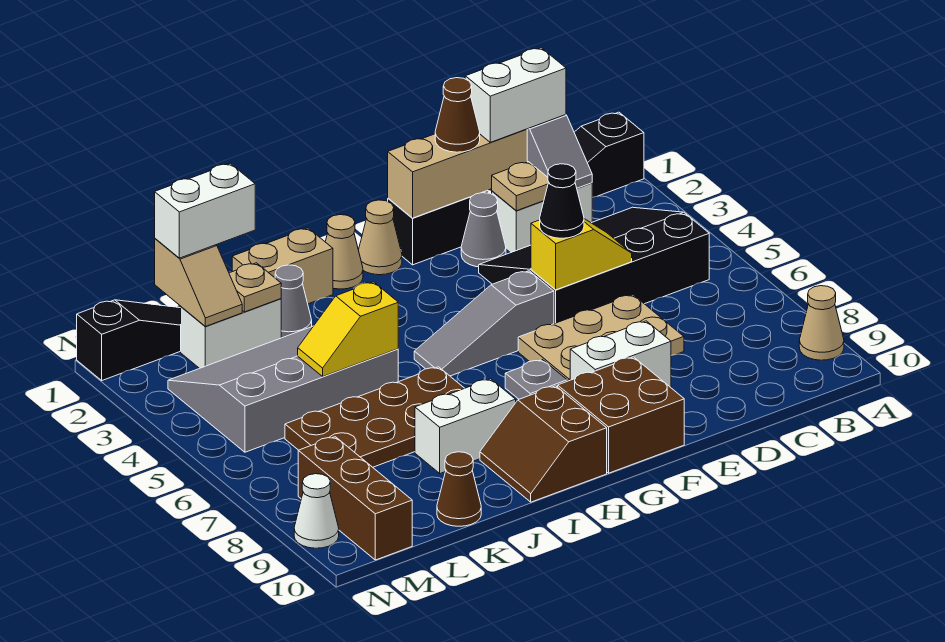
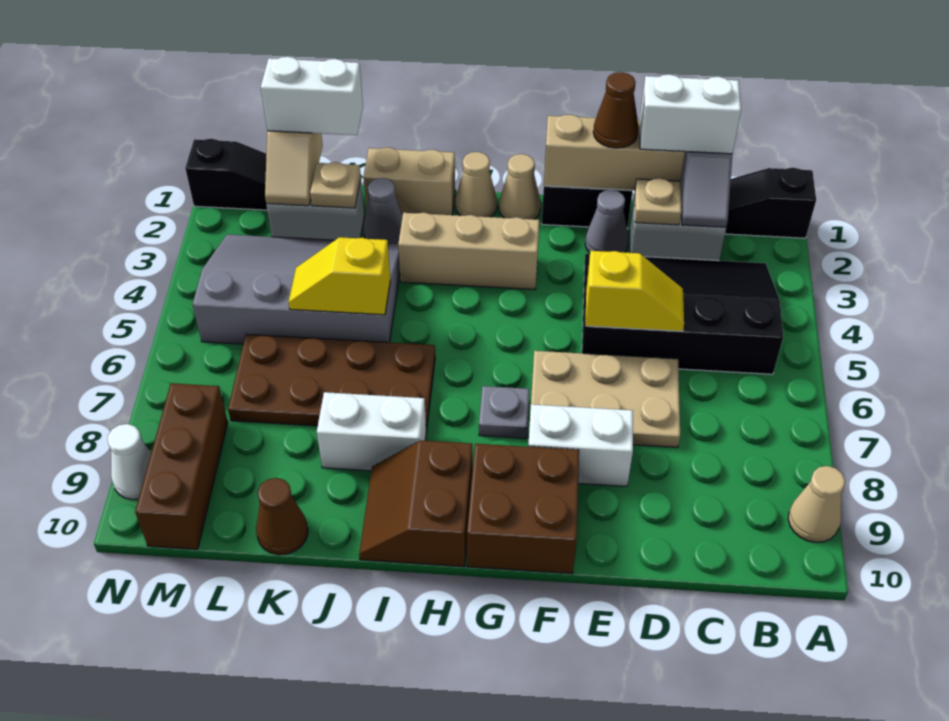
black cone E5 level 3 -> none
grey slope F5:H5 level 1 top F -> none
none -> tan brick G3:I3 level 1

